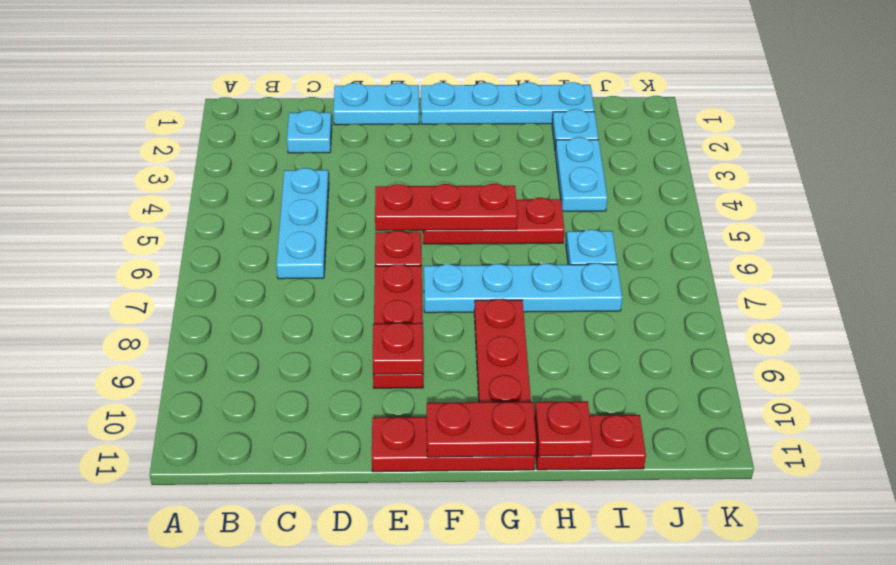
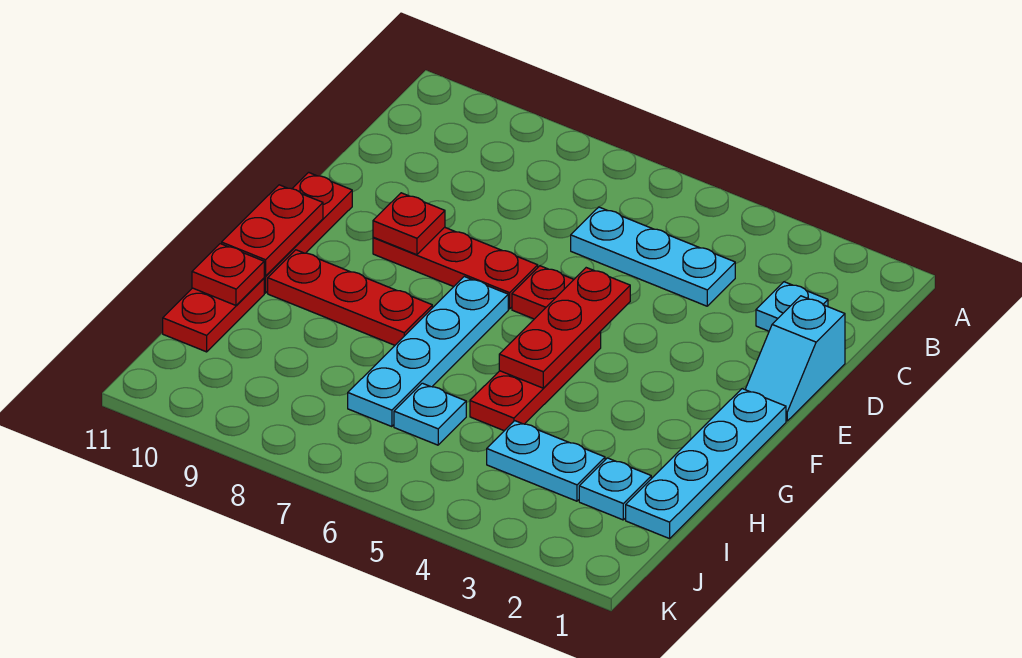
cyan plate D1:E1 level 1 -> cyan slope D1:E1 level 1 top D

